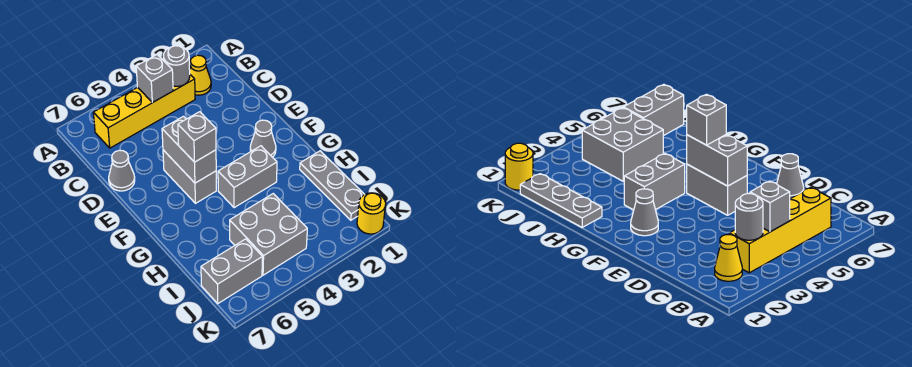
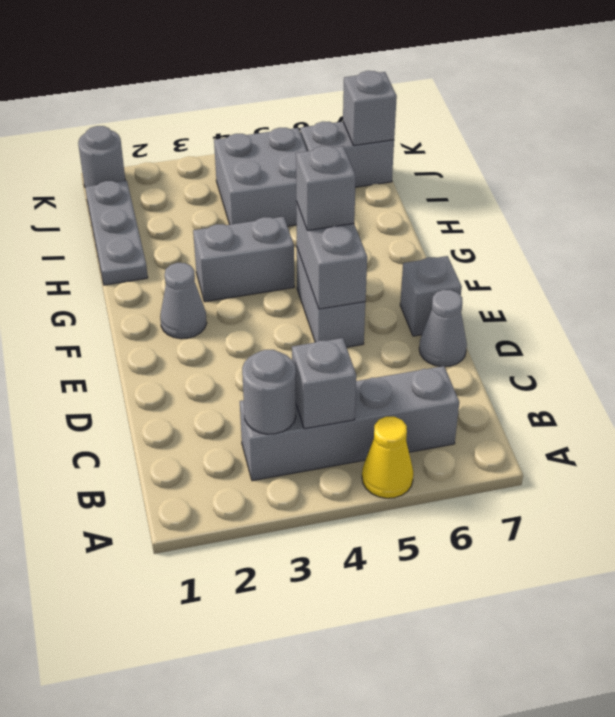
yellow cone B2 level 1 -> yellow cone A5 level 1
yellow brick B3:B6 level 1 -> grey brick B3:B6 level 1
none -> grey brick E7 level 1
none -> grey brick J7 level 2
yellow round brick K1 level 1 -> grey round brick K1 level 1

